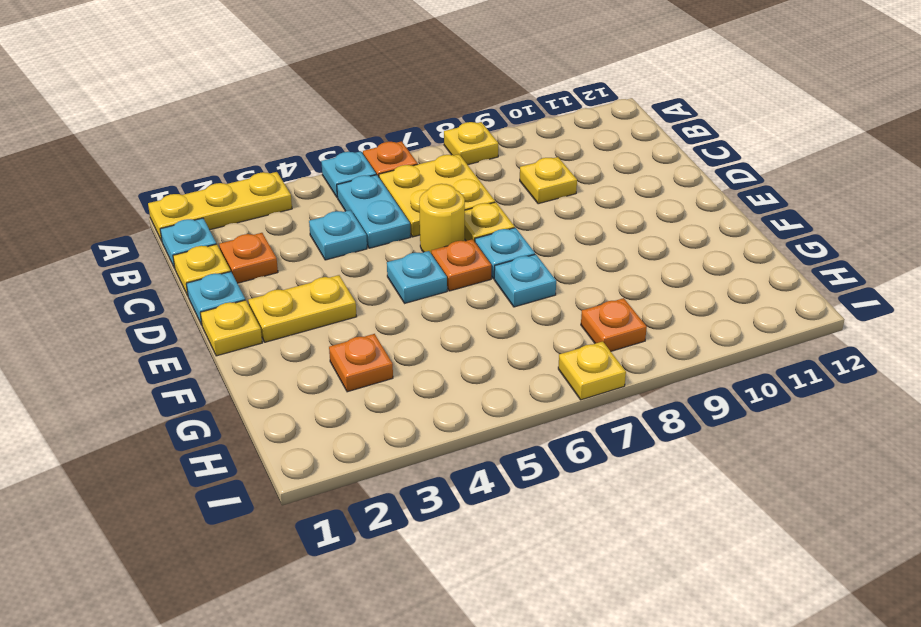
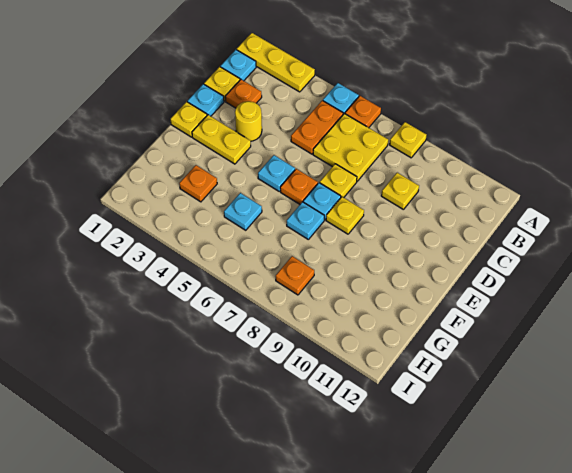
cyan plate B5:C5 level 1 -> orange plate B5:C5 level 1
cyan plate C4 level 1 -> cyan plate G5 level 1
yellow round brick D6 level 1 -> yellow round brick D3 level 1
yellow plate I7 level 1 -> yellow plate E8 level 1

